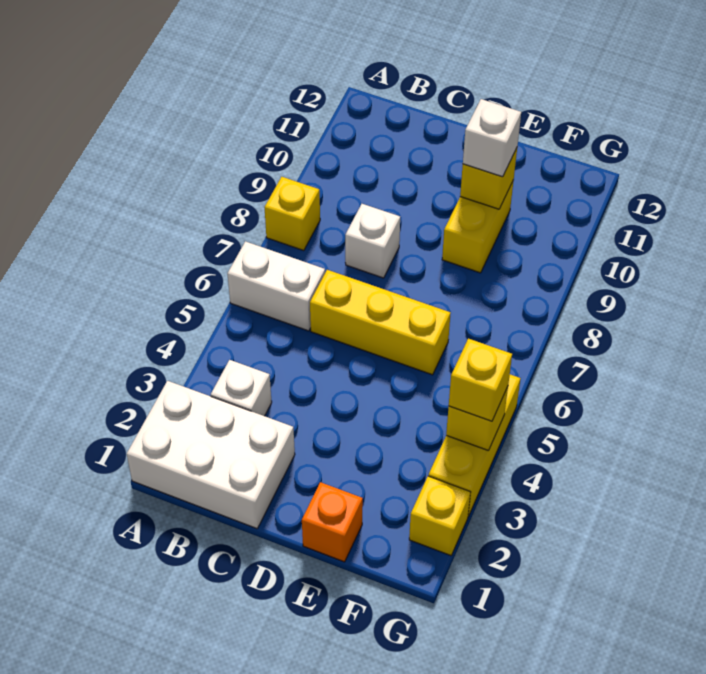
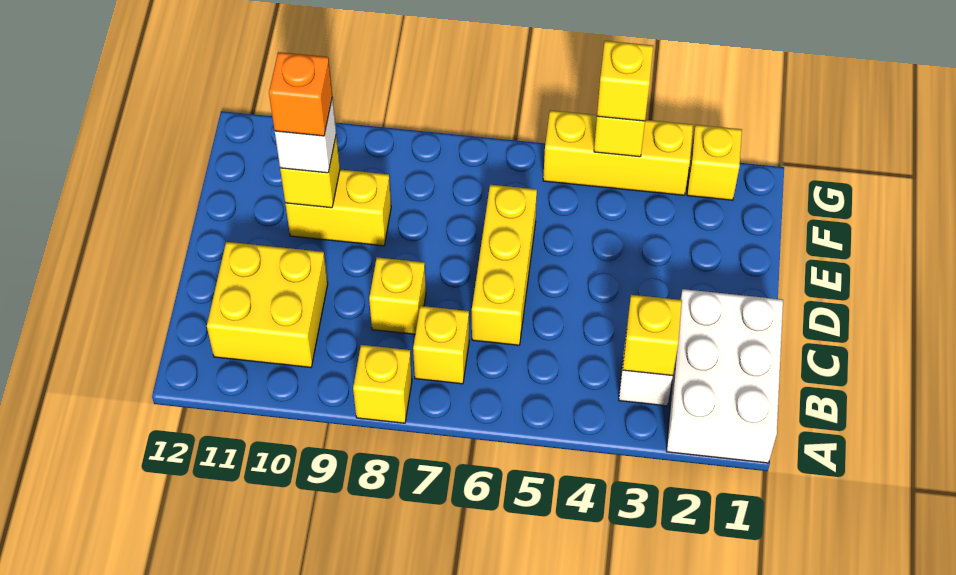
white brick A6:B6 level 1 -> none
none -> yellow brick B3 level 2
none -> yellow brick B7 level 1
none -> yellow brick B10:C11 level 1
white brick C8 level 1 -> yellow brick C8 level 1
orange brick E1 level 1 -> orange brick E10 level 4

